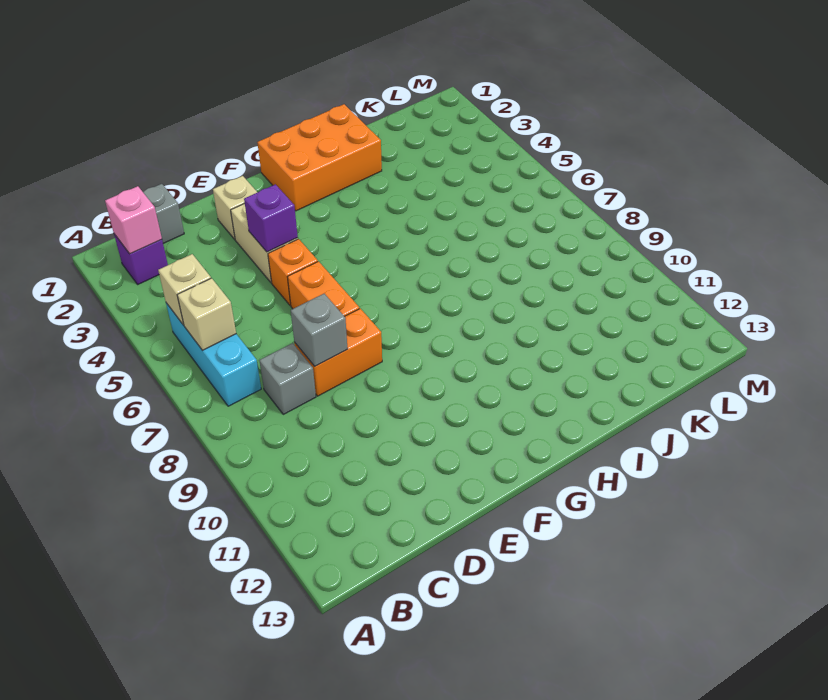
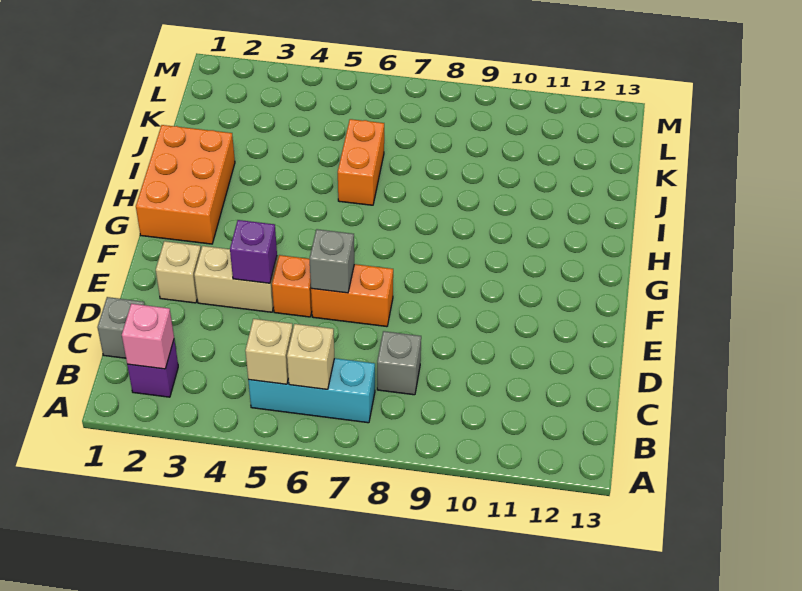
orange brick D8:E8 level 1 -> orange brick I6:J6 level 1
grey brick D8 level 2 -> grey brick E6 level 2

